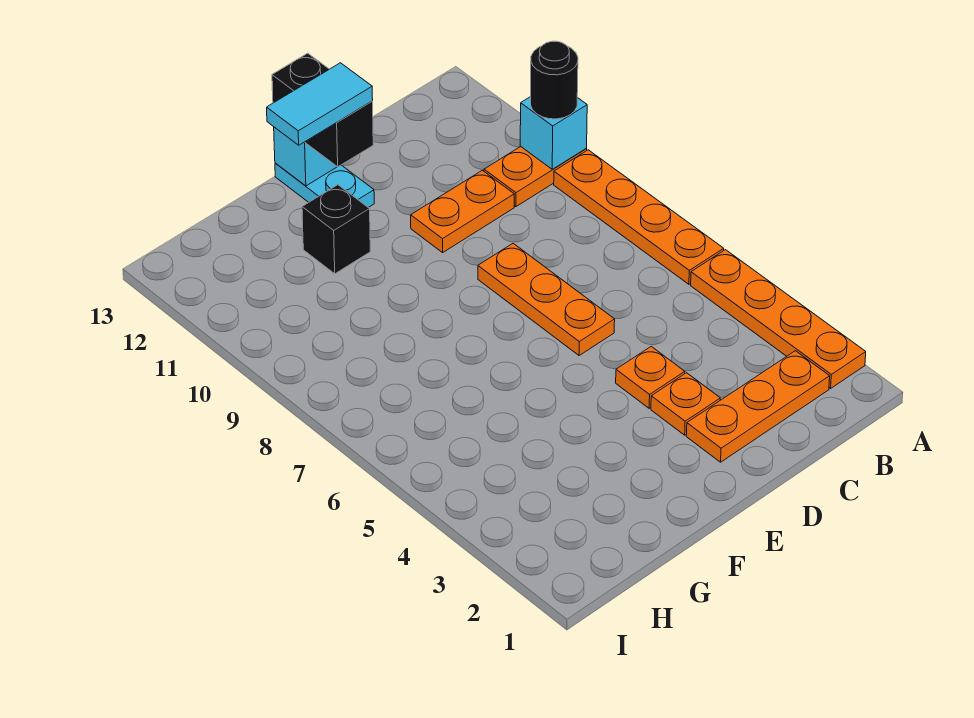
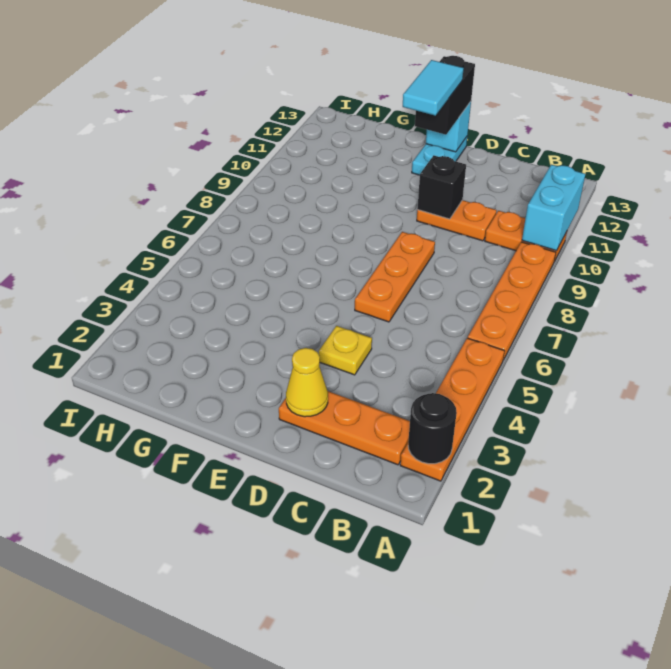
cyan brick A10 level 2 -> cyan brick A10:A11 level 2
black round brick A10 level 3 -> black round brick A2 level 2
none -> yellow cone D2 level 2
orange plate D3 level 1 -> none
orange plate D4 level 1 -> yellow plate D4 level 1
cyan tile E12:F12 level 4 -> cyan tile E11:E12 level 4
black brick F11 level 1 -> black brick D10 level 2

